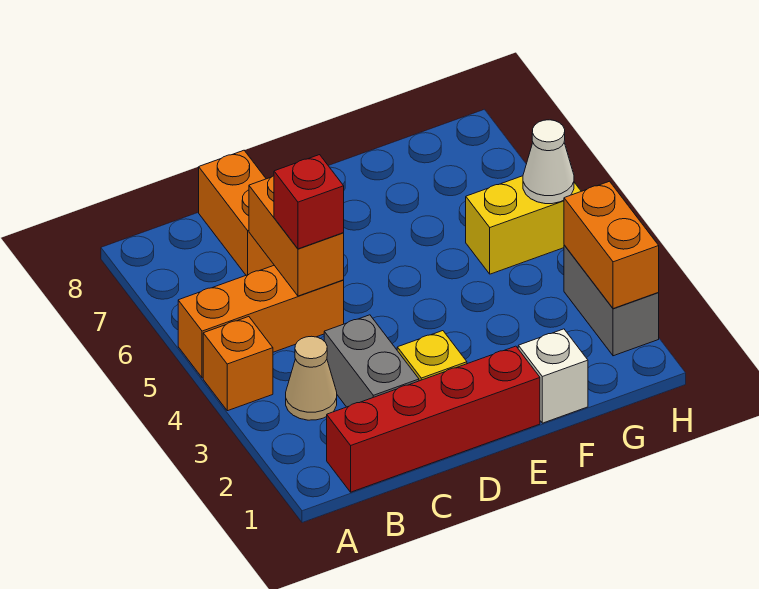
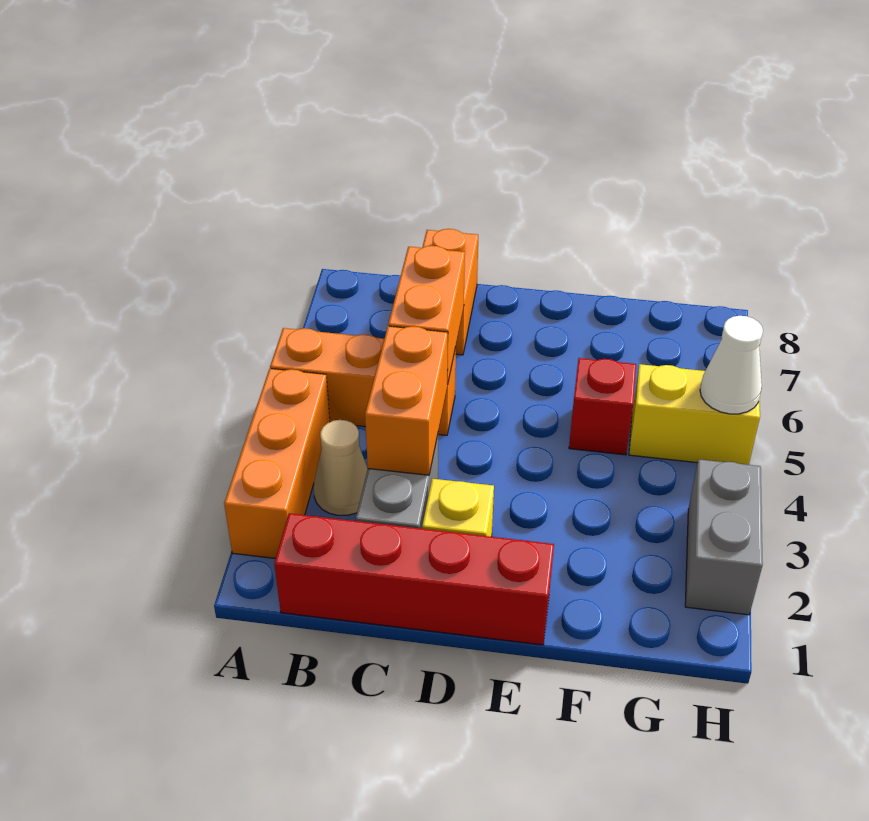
orange brick A4 level 1 -> orange brick A2:A4 level 1
red brick C5 level 3 -> red brick F5 level 1
white brick F1 level 1 -> none
orange brick H2:H3 level 2 -> orange brick C3:C4 level 2

